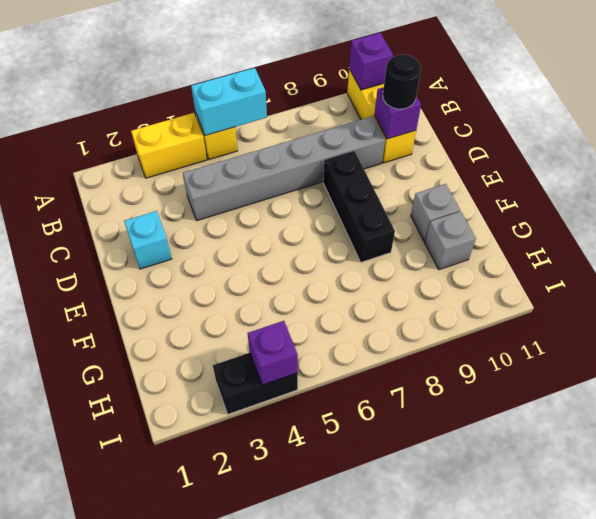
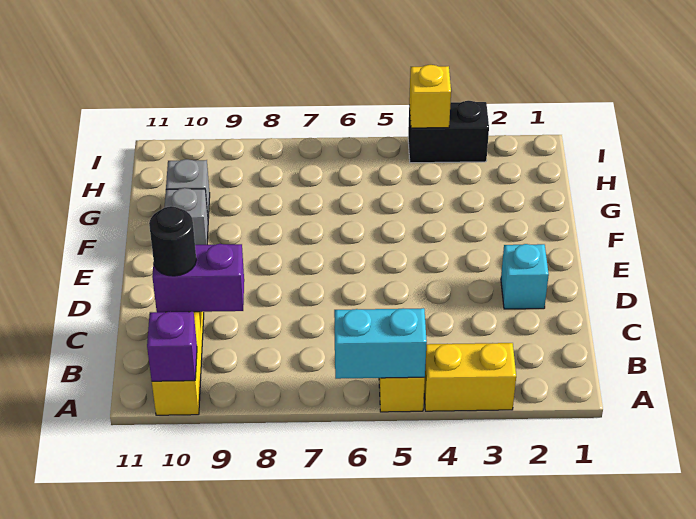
grey brick C4:C9 level 1 -> none
purple brick C10 level 2 -> purple brick C9:C10 level 2
black brick D8:F8 level 1 -> none
purple brick I4 level 2 -> yellow brick I4 level 2

